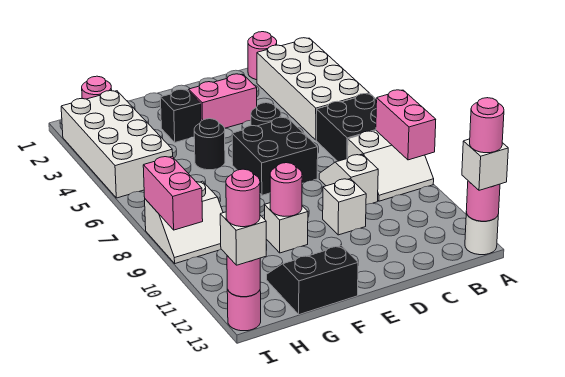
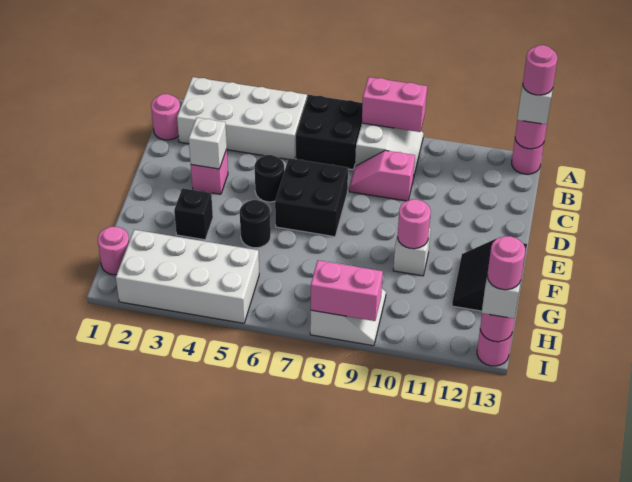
white round brick A13 level 1 -> pink round brick A13 level 1
white slope C8:C9 level 1 top 9 -> pink slope C8:C9 level 1 top 9
pink brick D3:E3 level 1 -> pink brick D3 level 1
white brick D10 level 1 -> white brick D3 level 2

